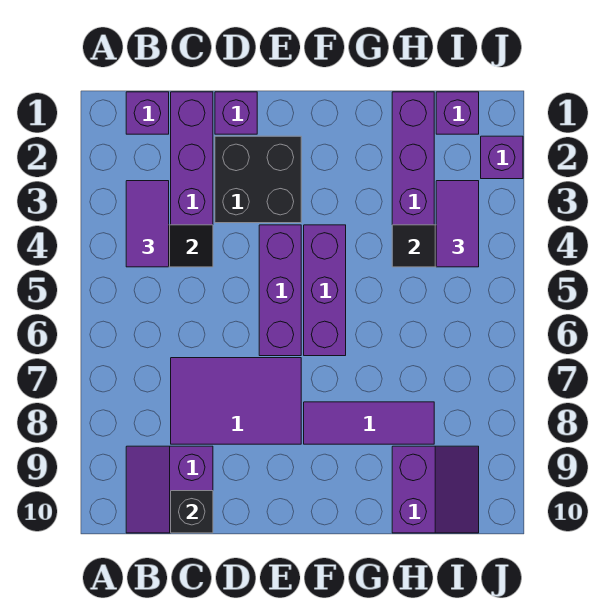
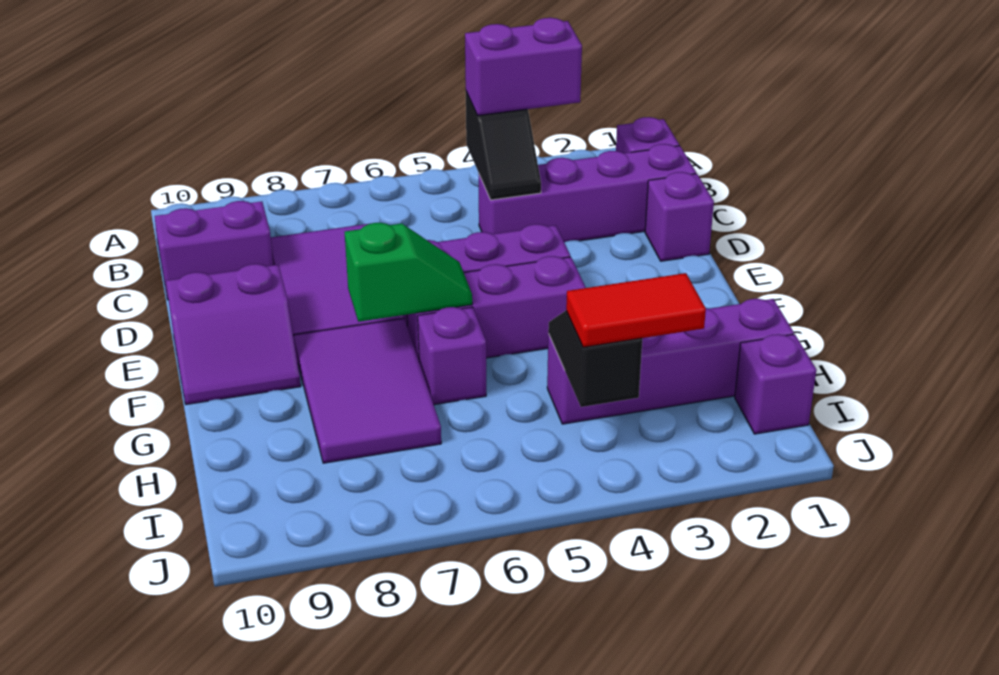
purple tile B3:B4 level 3 -> purple brick B3:B4 level 3
black brick C10 level 2 -> none
black brick D2:E3 level 1 -> none
none -> green slope F6:F7 level 2 top 7
purple tile F8:H8 level 1 -> purple tile F7:H8 level 1
purple slope H9:I10 level 1 top H -> purple slope E9:F10 level 1 top E
purple tile I3:I4 level 3 -> red tile I3:I4 level 3
purple brick J2 level 1 -> purple brick G6 level 1

